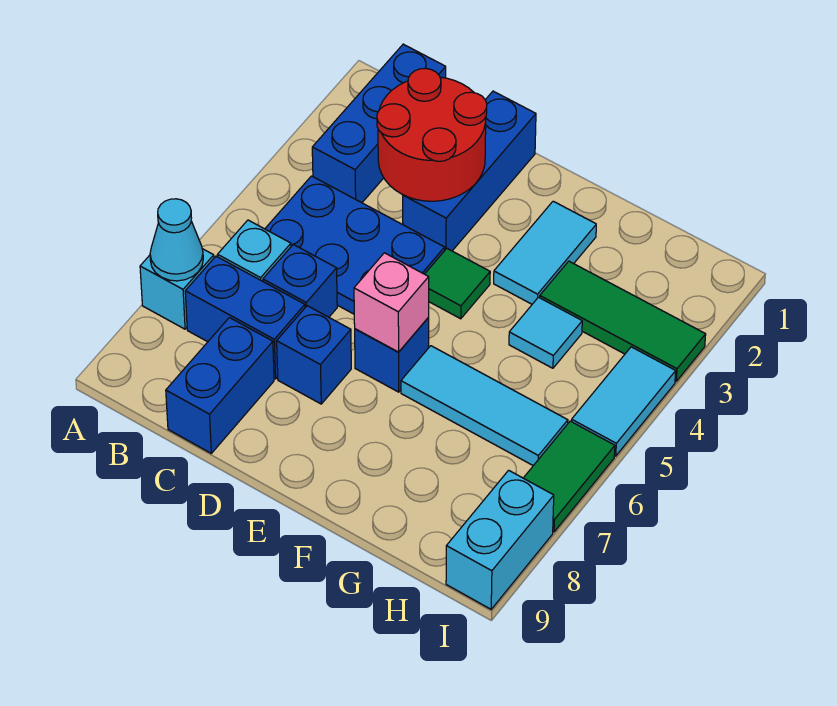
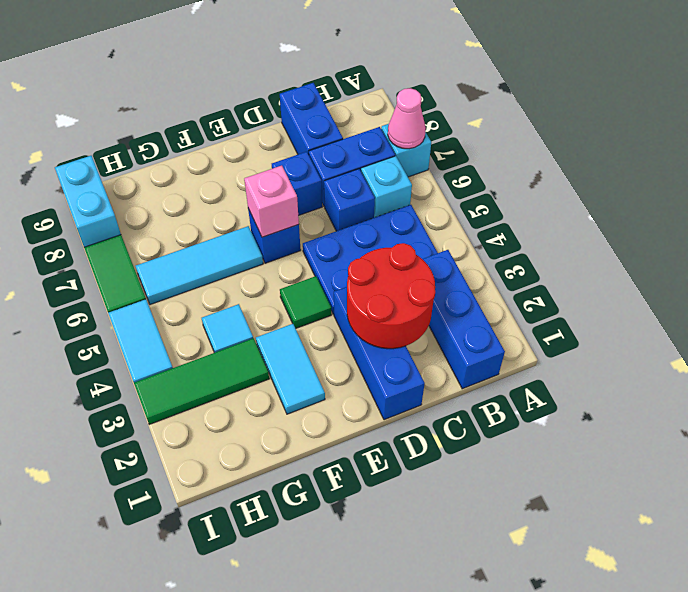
cyan cone A7 level 2 -> pink cone A7 level 2

